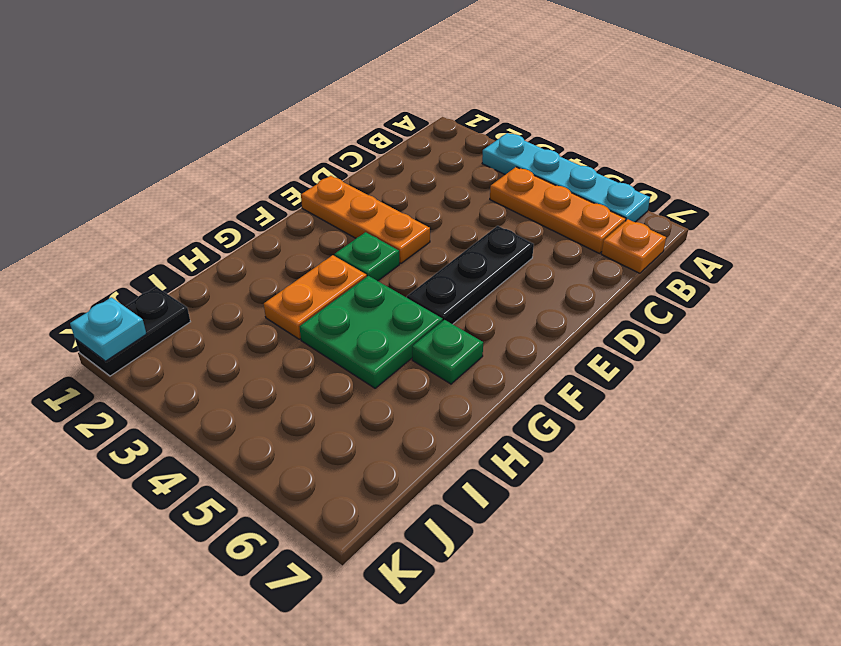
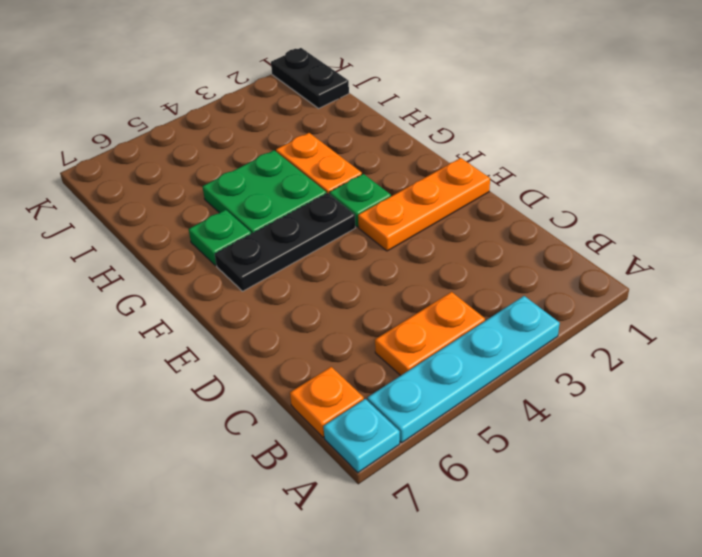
orange plate B4:B6 level 1 -> orange plate B4:B5 level 1
black plate D5:F5 level 1 -> black plate F4:F6 level 1
cyan plate K1 level 2 -> cyan plate A7 level 1

